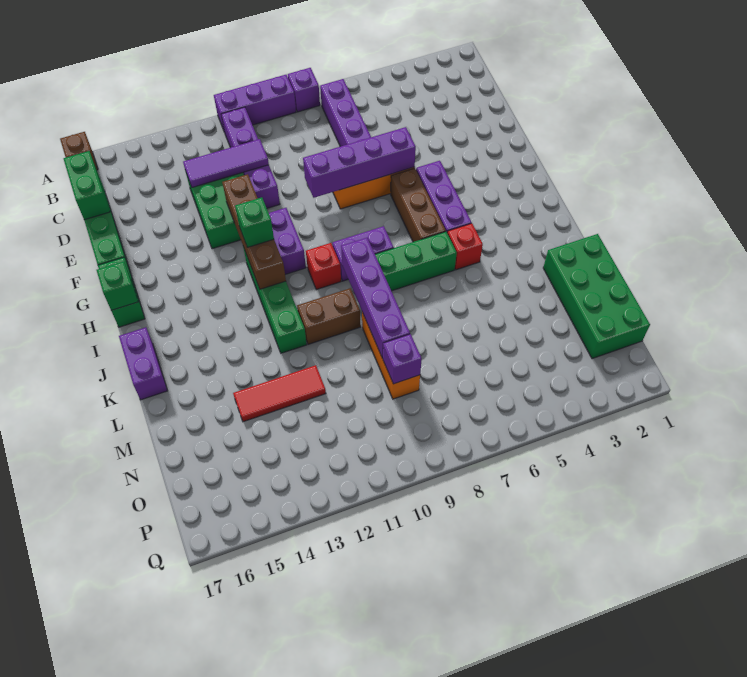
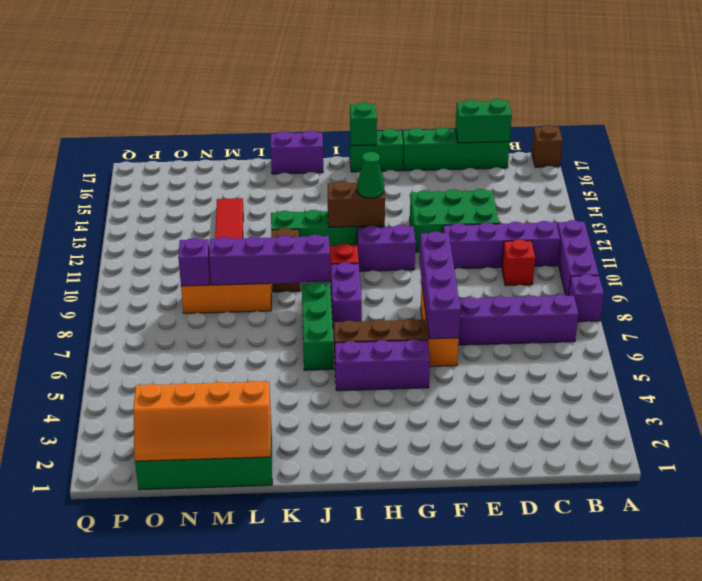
purple tile D11:D13 level 2 -> none
brown brick F12:I12 level 2 -> brown brick H12:I12 level 2
green brick H12 level 3 -> green cone H12 level 3
red brick J5 level 1 -> red brick C10 level 1
none -> orange slope L1:O2 level 2 top 2

